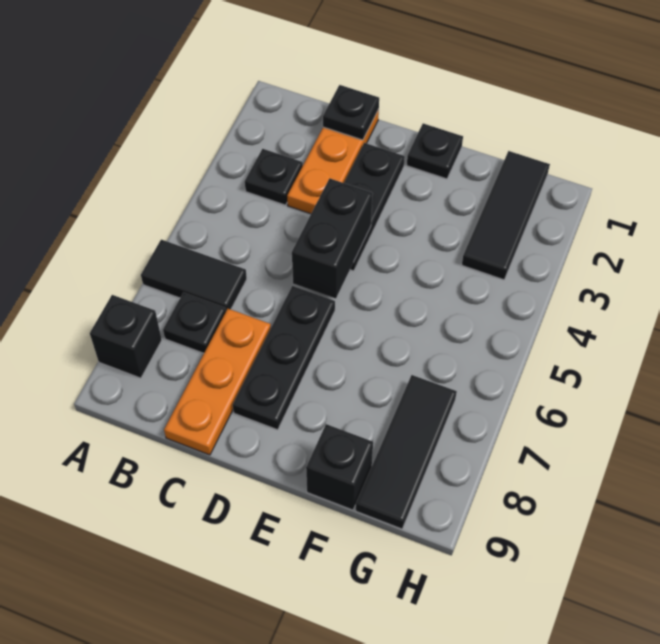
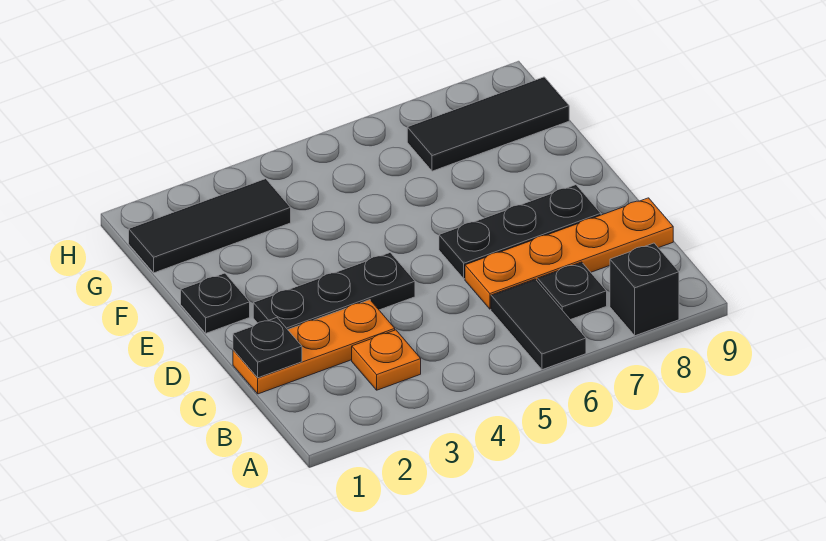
black plate B3 level 1 -> orange plate B3 level 1
orange plate C7:C9 level 1 -> orange plate C6:C9 level 1
black brick D4:D5 level 2 -> none
black brick F9 level 1 -> none

